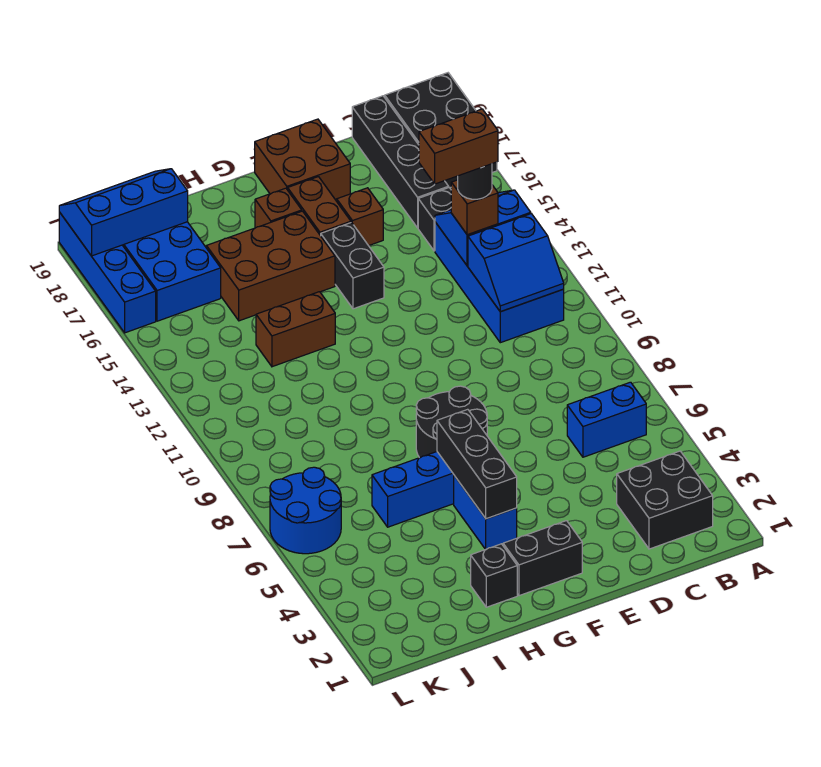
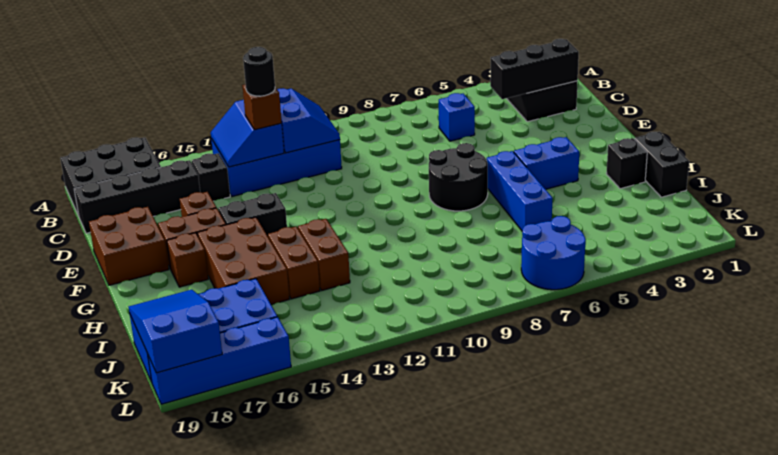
blue brick B6:C6 level 1 -> blue brick C6 level 1
brown brick C13:D13 level 5 -> brown brick H14:I14 level 1
black brick F2:G2 level 1 -> black brick H1:I1 level 1
black brick G4:G6 level 2 -> black brick C2:C4 level 2
blue slope J18:L19 level 2 top 18 -> blue slope J18:L19 level 2 top L

